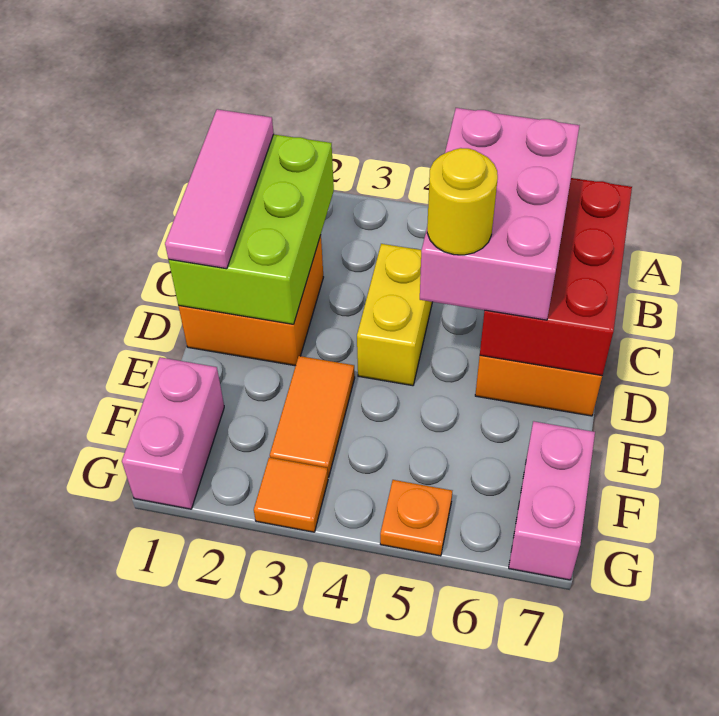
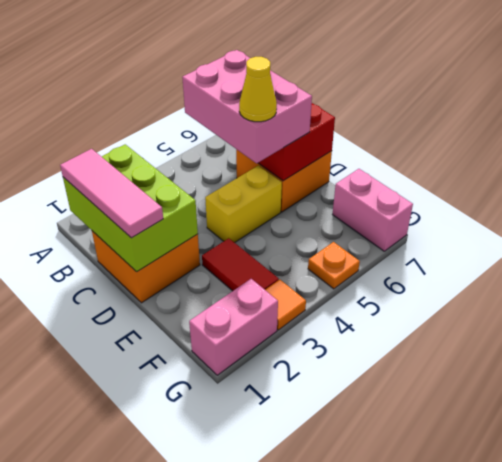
yellow brick C4:D4 level 1 -> yellow brick D4:D5 level 1
yellow round brick D5 level 4 -> yellow cone D5 level 4
orange tile E3:F3 level 1 -> red tile E3:F3 level 1
pink brick F1:G1 level 1 -> pink brick G1:G2 level 1

